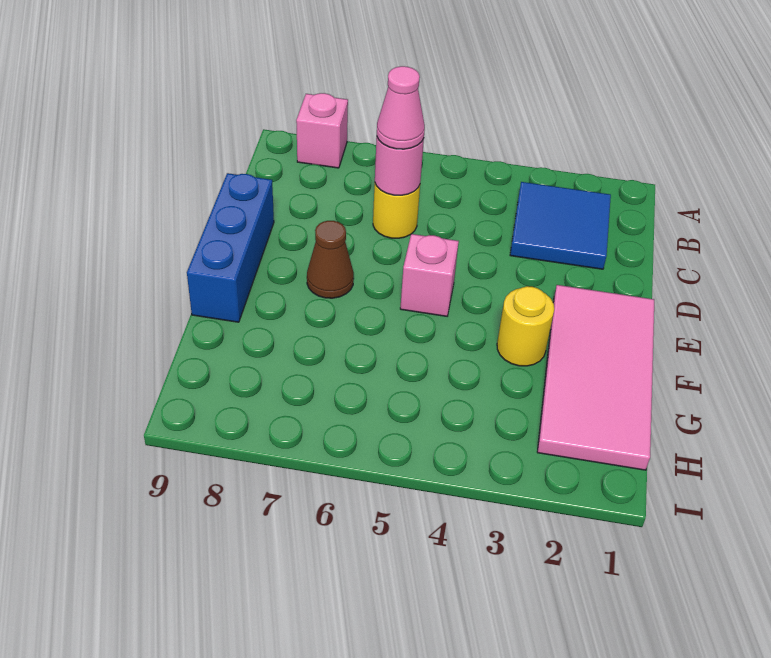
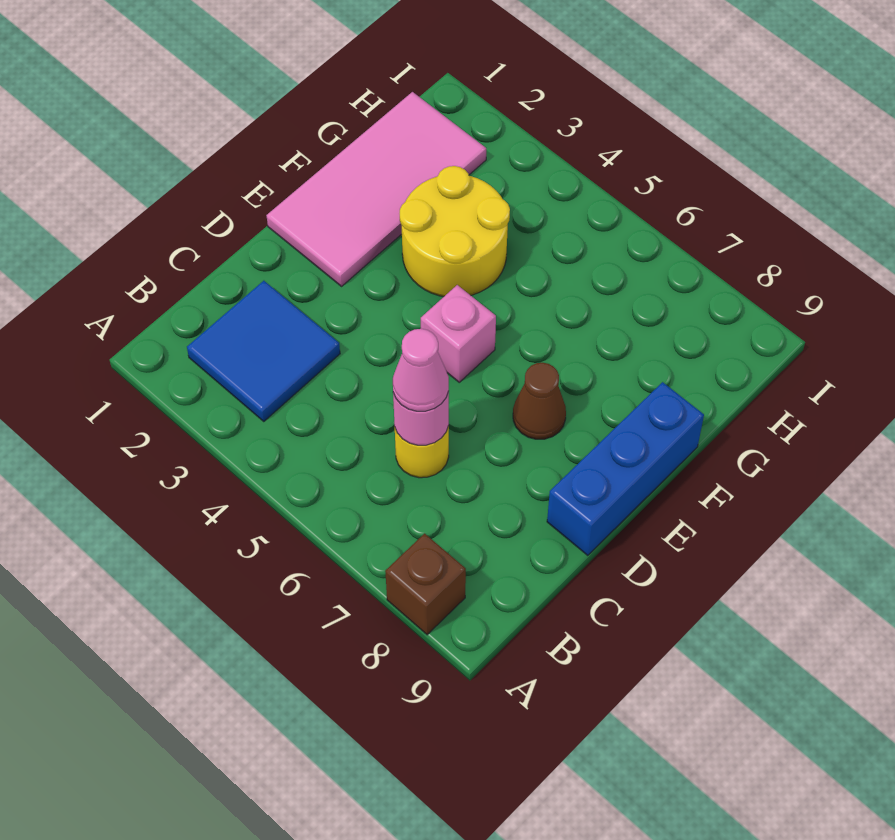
pink brick A8 level 1 -> brown brick A8 level 1
yellow round brick F3 level 1 -> yellow round brick F3:G4 level 1

